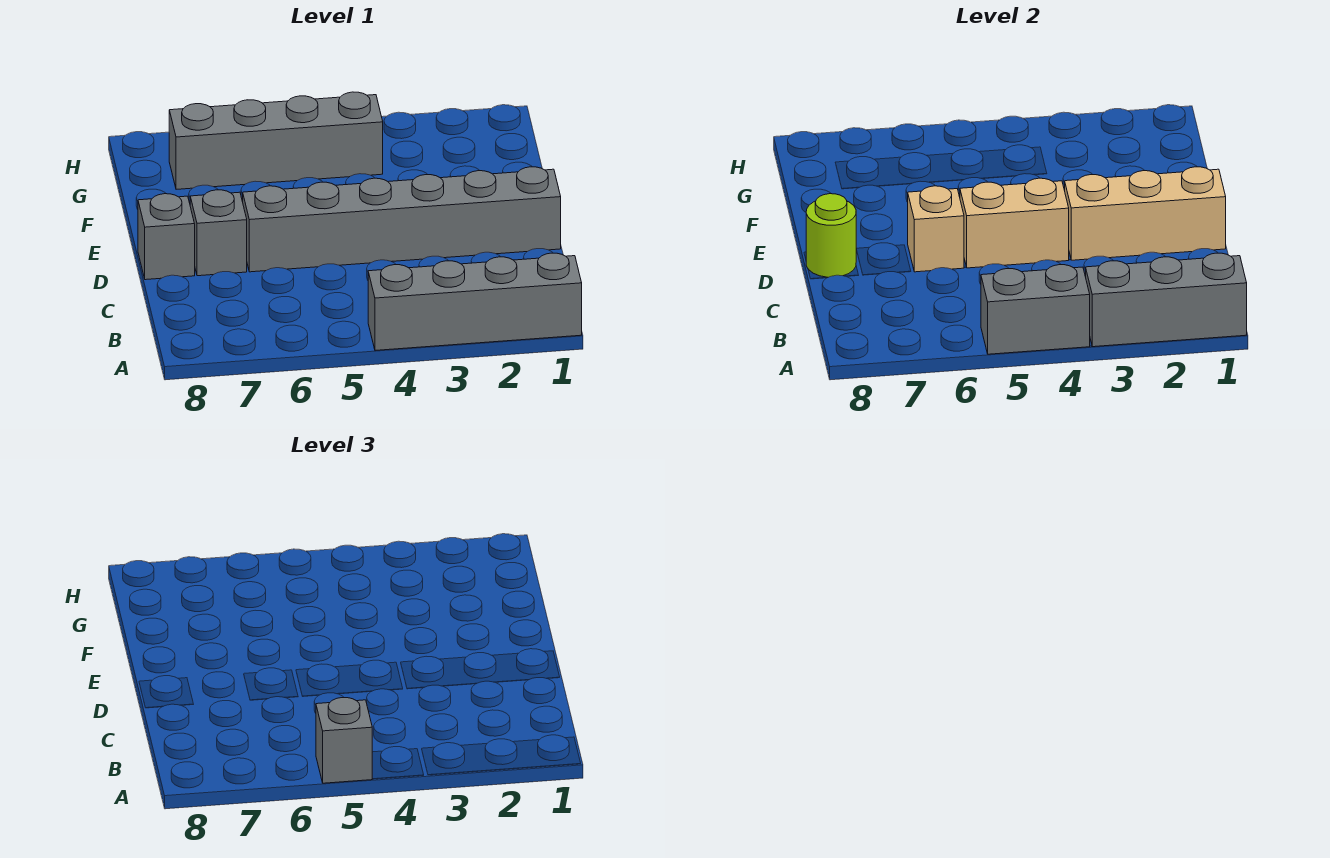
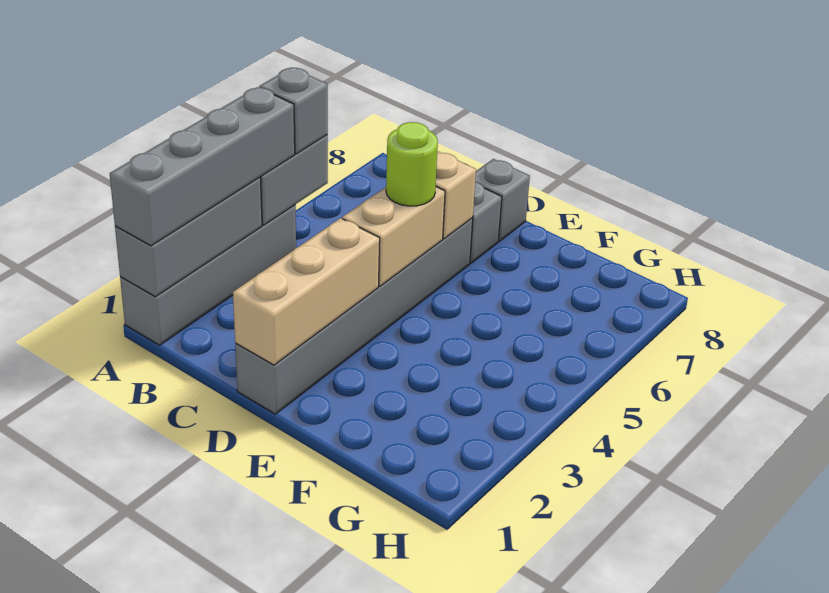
lime round brick D8 level 2 -> lime round brick D5 level 3
grey brick G4:G7 level 1 -> grey brick A1:A4 level 3

